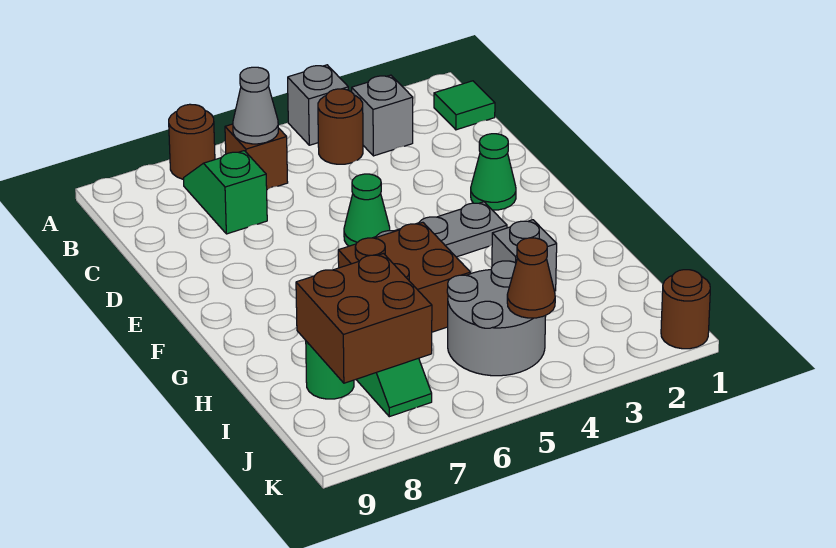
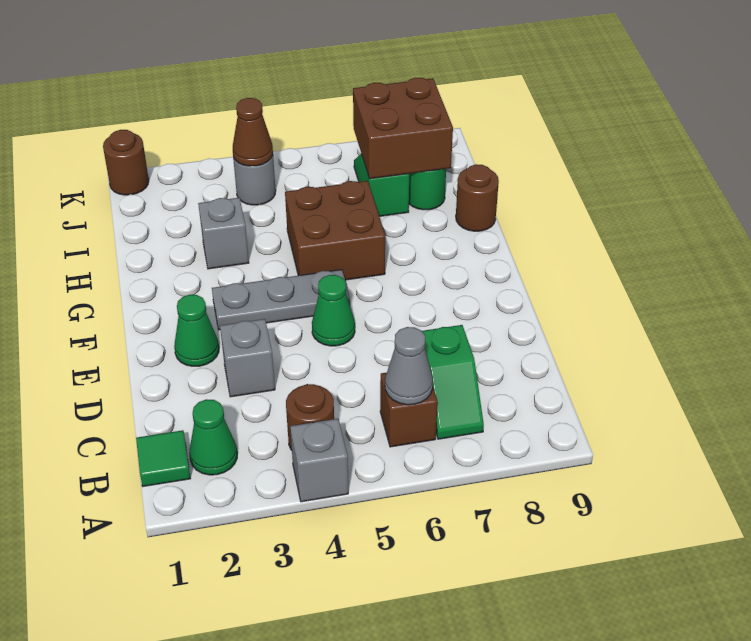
brown round brick A7 level 1 -> brown round brick H9 level 1
none -> green cone B2 level 1
grey brick B3 level 1 -> grey brick D3 level 1
grey round brick I4:J5 level 1 -> grey round brick J4 level 1

